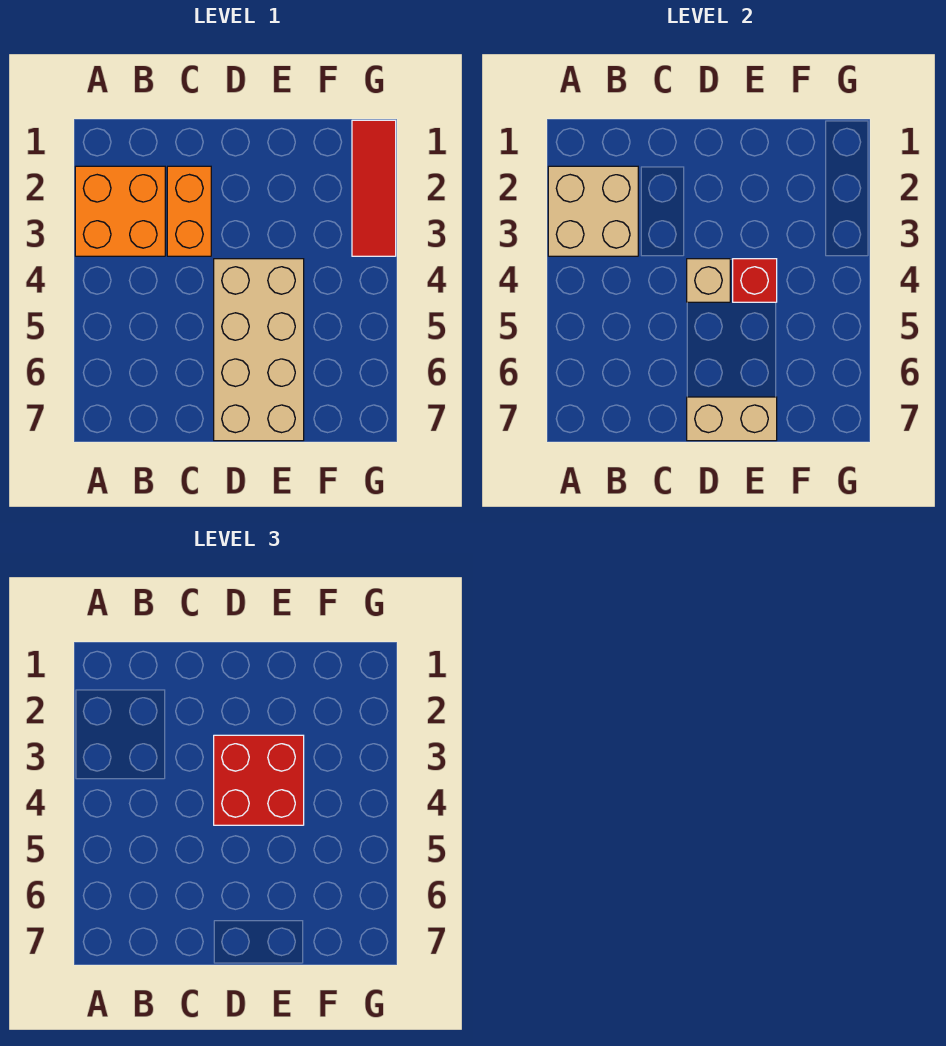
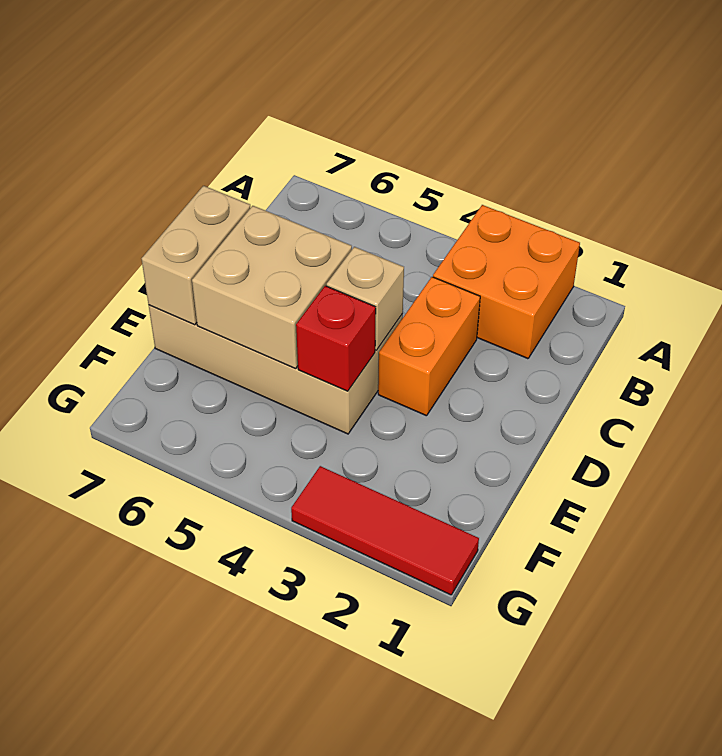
tan brick A2:B3 level 2 -> tan brick D5:E6 level 2
orange brick C2:C3 level 1 -> orange brick C3:D3 level 1
red brick D3:E4 level 3 -> none

